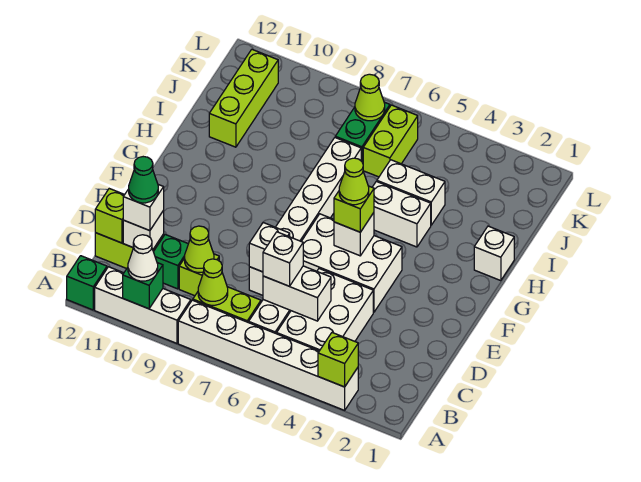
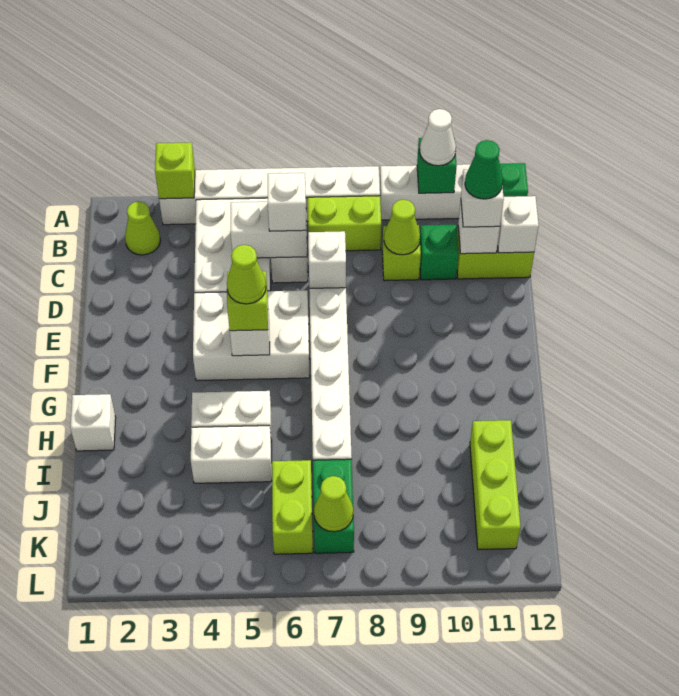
lime cone B8 level 2 -> lime cone B2 level 1
lime brick C12 level 2 -> white brick C12 level 2

